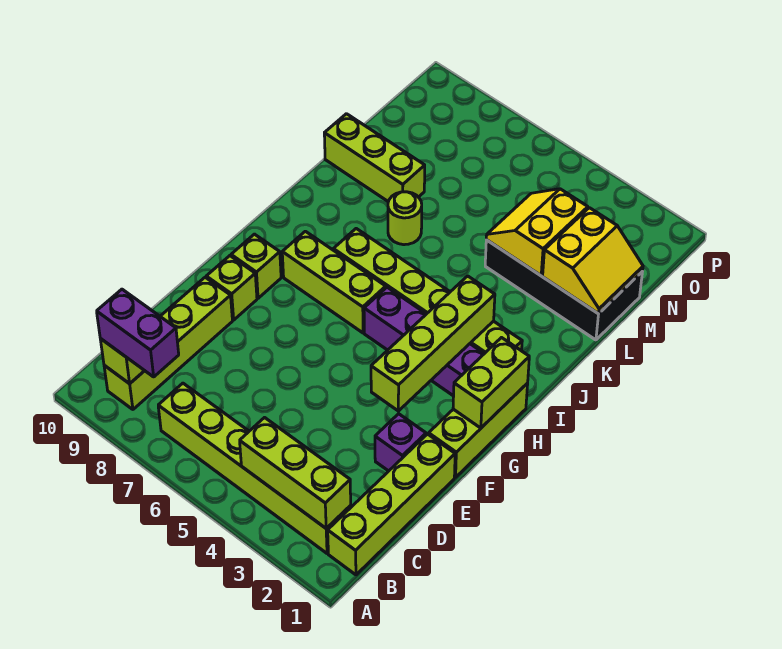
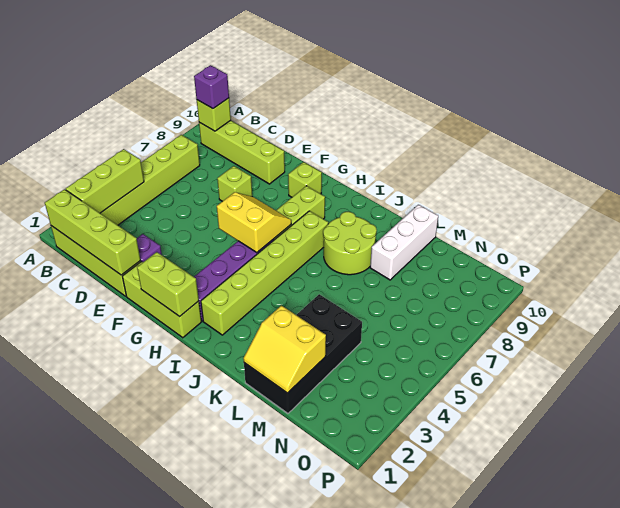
purple brick B8:B9 level 3 -> purple brick B9 level 3
lime brick F3:I3 level 2 -> lime brick B1:E1 level 2
lime brick F9 level 1 -> lime brick E7 level 1
lime round brick K7 level 1 -> lime round brick J7:K8 level 1
yellow slope L3:M4 level 2 top 3 -> yellow slope G5:H6 level 2 top 5
lime brick L8:L10 level 1 -> white brick L8:L10 level 1

